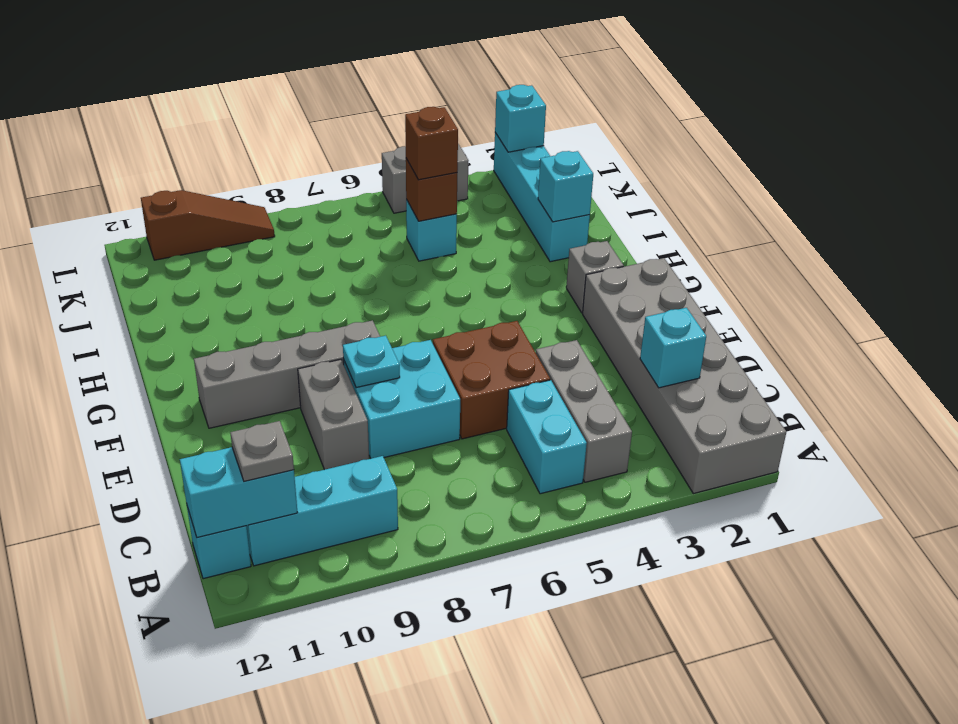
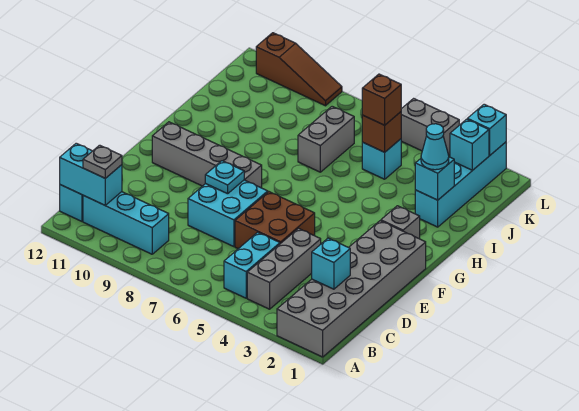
grey brick D9:E9 level 1 -> grey brick I7:J7 level 1
none -> cyan cone I2 level 3
none -> cyan brick K2 level 2

